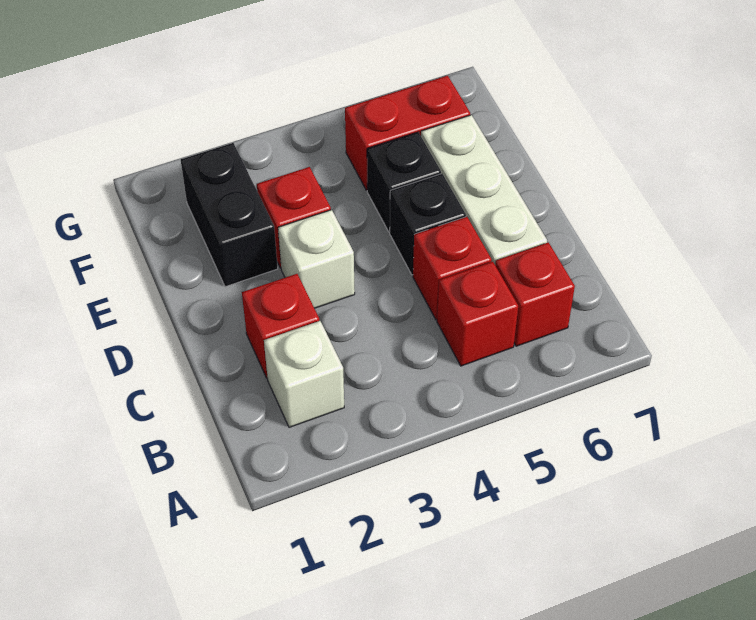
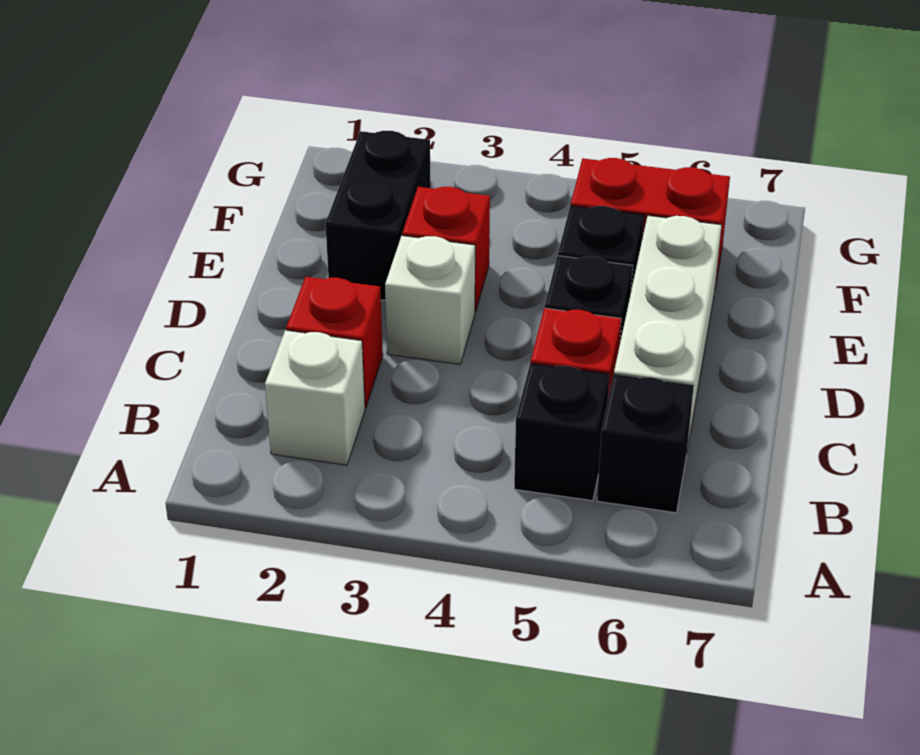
red brick B5 level 1 -> black brick B5 level 1
red brick B6 level 1 -> black brick B6 level 1

